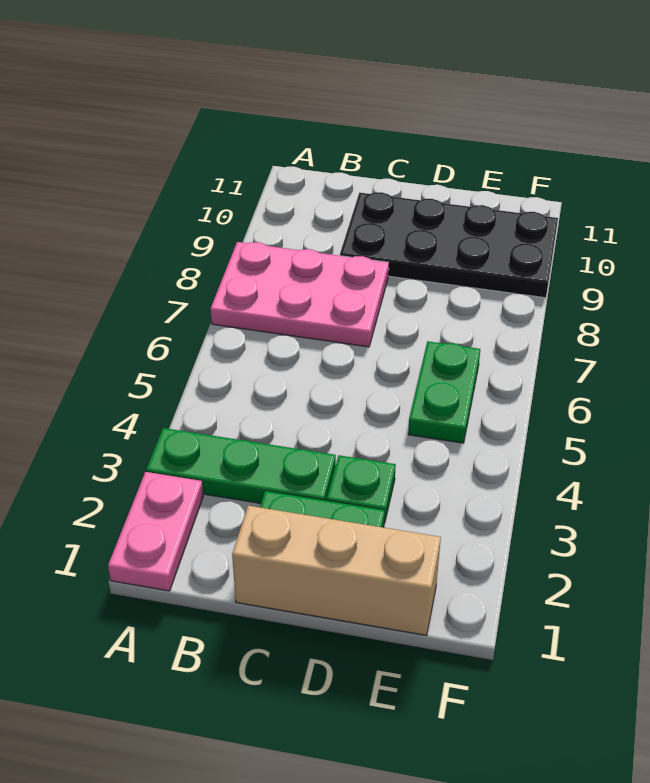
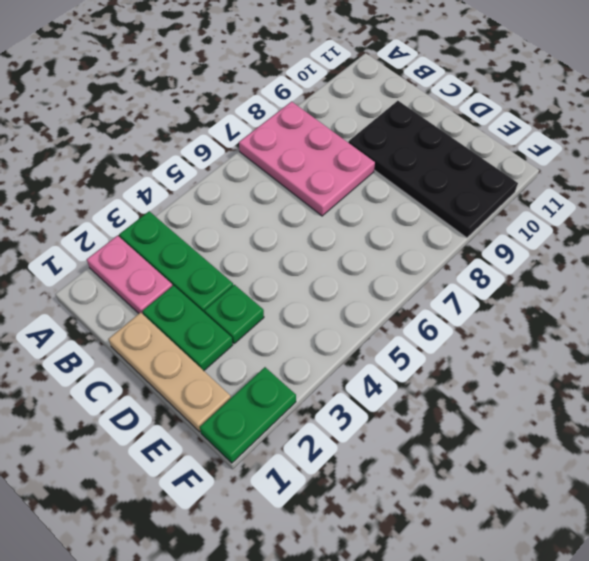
pink plate A1:A2 level 1 -> pink plate A2:B2 level 1
tan brick C1:E1 level 1 -> tan plate C1:E1 level 1
green plate E5:E6 level 1 -> green plate F1:F2 level 1

